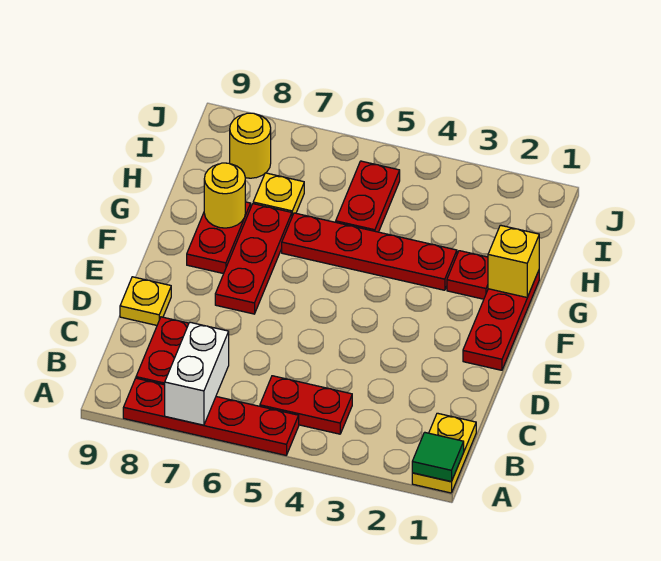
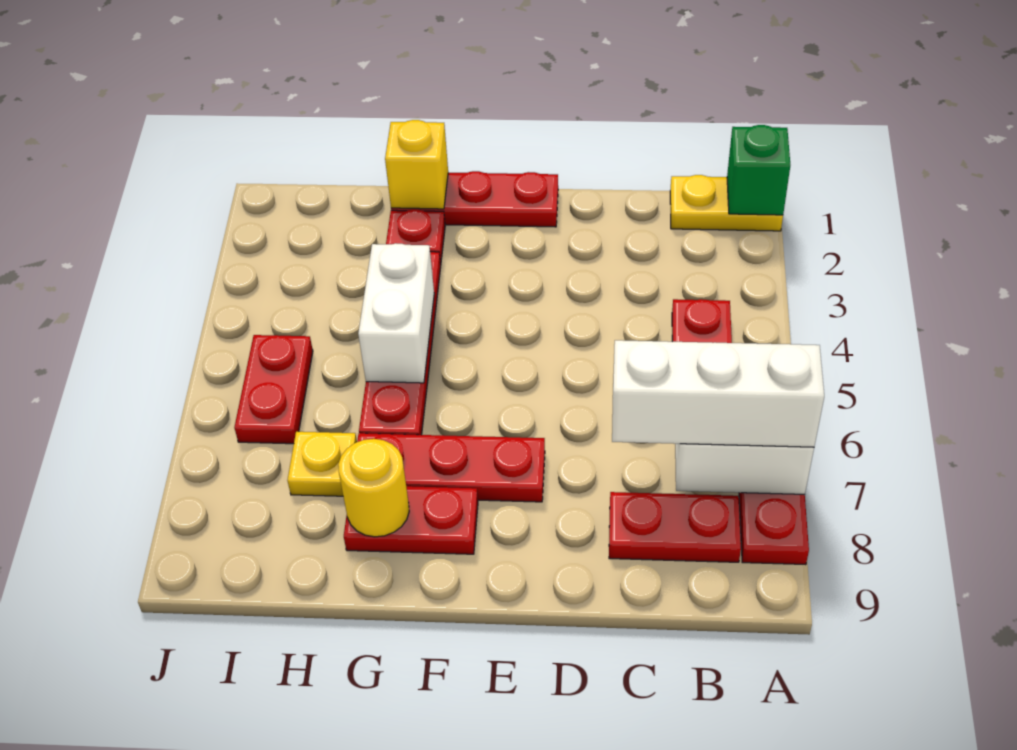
green tile A1 level 2 -> green brick A1 level 2
none -> white brick A7:C7 level 3
yellow plate D9 level 1 -> none
none -> white brick G4:G5 level 2
red plate H5:I5 level 1 -> red plate I5:I6 level 1
yellow round brick I8 level 1 -> none

